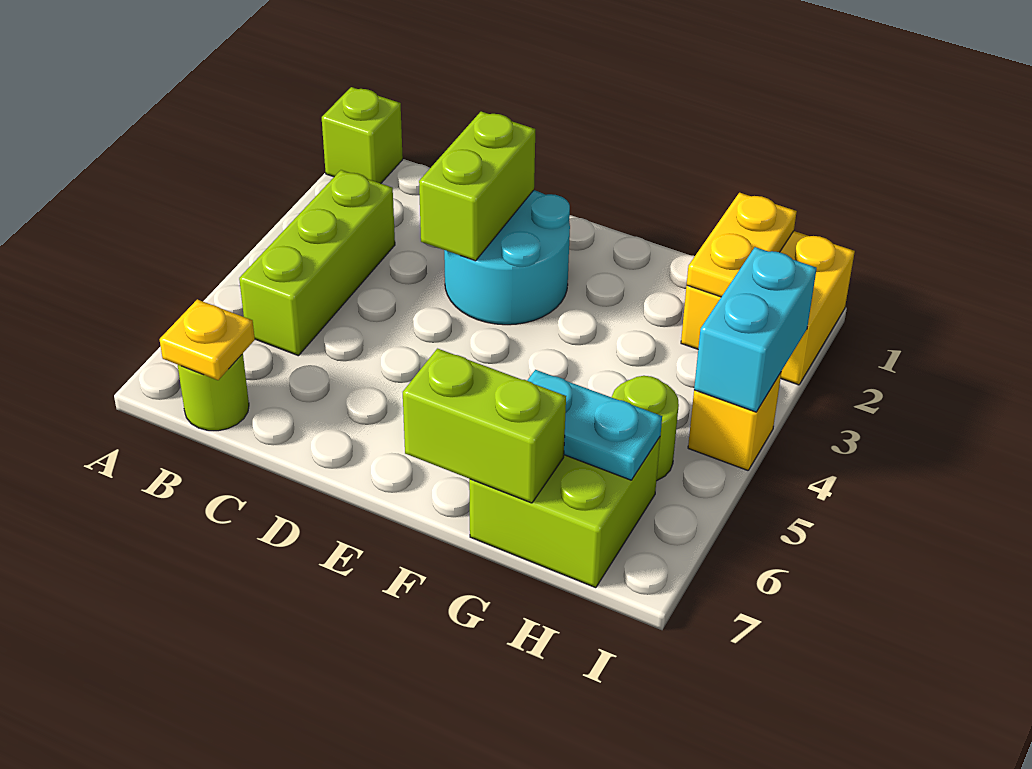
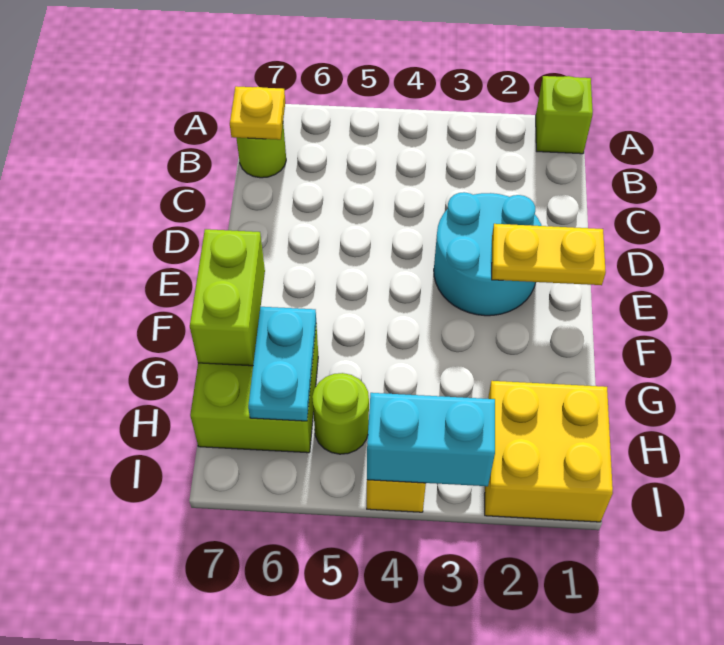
lime brick B3:B5 level 1 -> none
lime brick D2:D3 level 2 -> none
yellow plate H1:H2 level 2 -> yellow plate E1:E2 level 2

